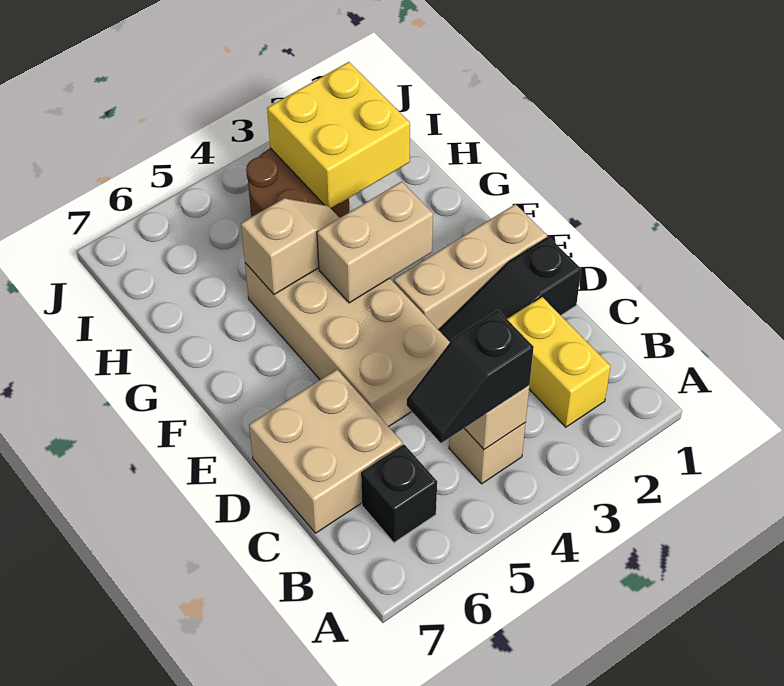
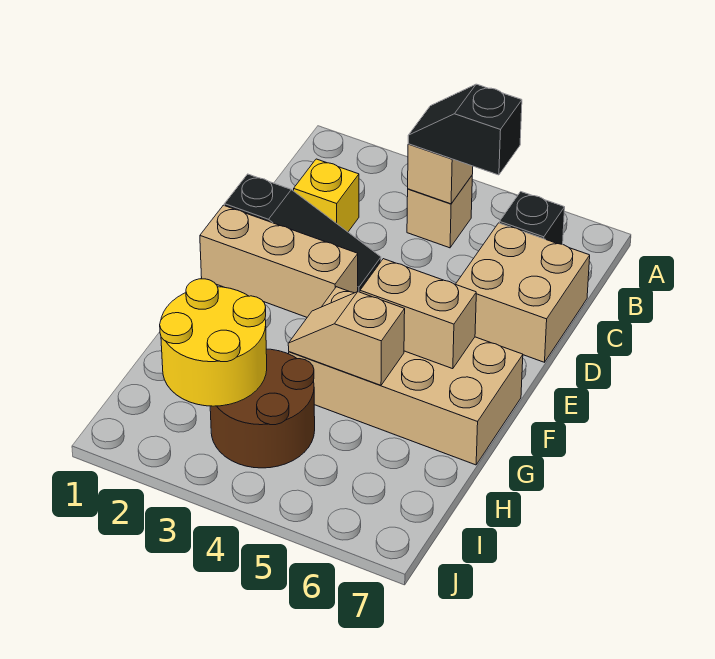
yellow brick B2:C2 level 1 -> yellow brick C2 level 1
black slope B4:B5 level 3 top 4 -> black slope B4:B5 level 3 top 5
tan brick D4:G5 level 1 -> tan brick F4:G7 level 1
tan brick F3:F4 level 2 -> tan brick F5:F6 level 2
yellow brick H2:I3 level 2 -> yellow round brick H2:I3 level 2

